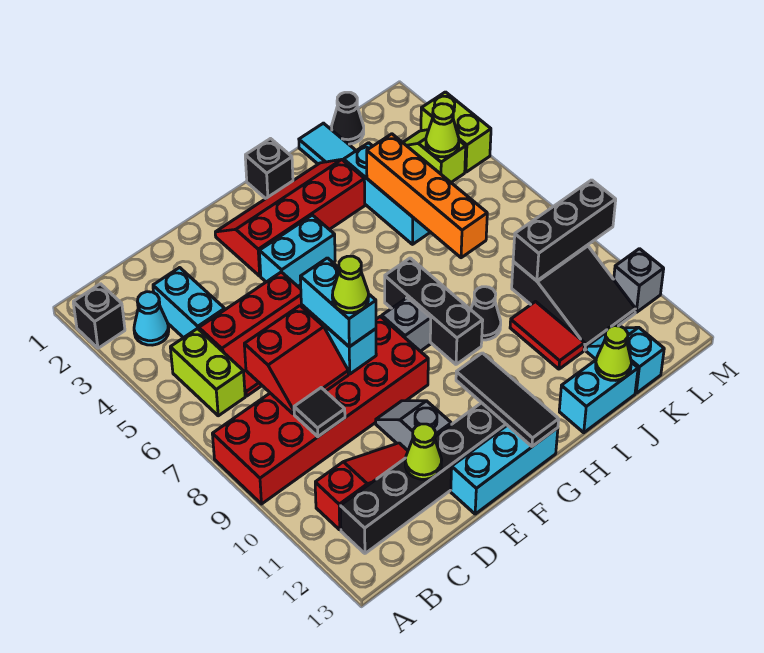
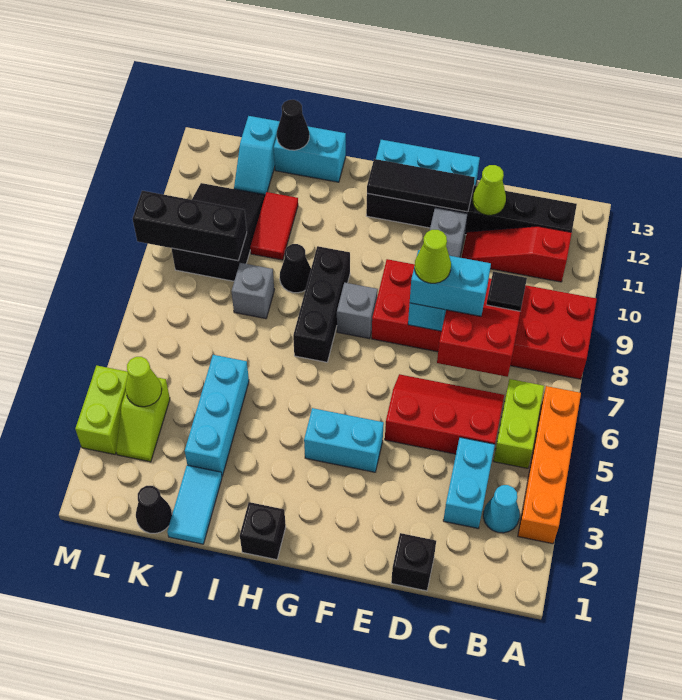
black brick A2 level 1 -> black brick D1 level 1
cyan brick E7:E8 level 3 -> cyan brick D8:E8 level 3
red slope F2:I3 level 1 top 3 -> none
black tile G11:G13 level 2 -> black tile E12:G12 level 2
orange brick J4:J7 level 2 -> orange brick A3:A6 level 1
lime cone J13 level 2 -> black cone J13 level 2
grey brick M11 level 1 -> grey brick J8 level 1

